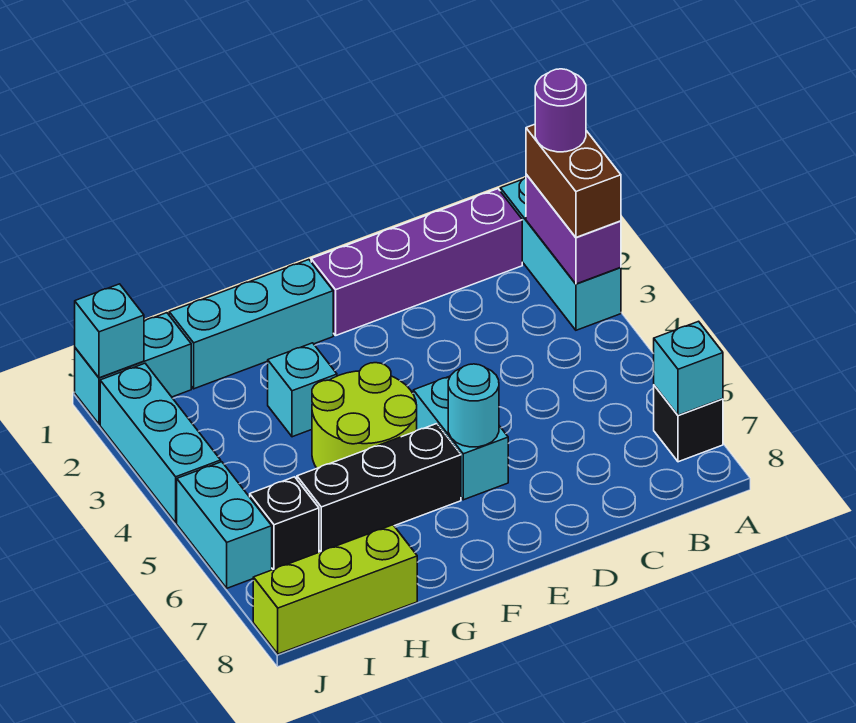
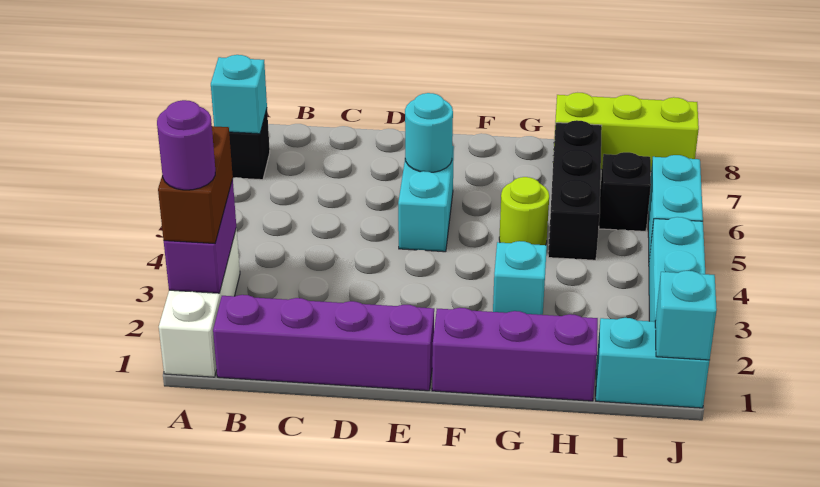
cyan brick A1:A3 level 1 -> white brick A1:A3 level 1
cyan brick F1:H1 level 1 -> purple brick F1:H1 level 1
lime round brick F4:G5 level 1 -> lime round brick G5 level 1
black brick F6:H6 level 1 -> black brick H5:H7 level 1

